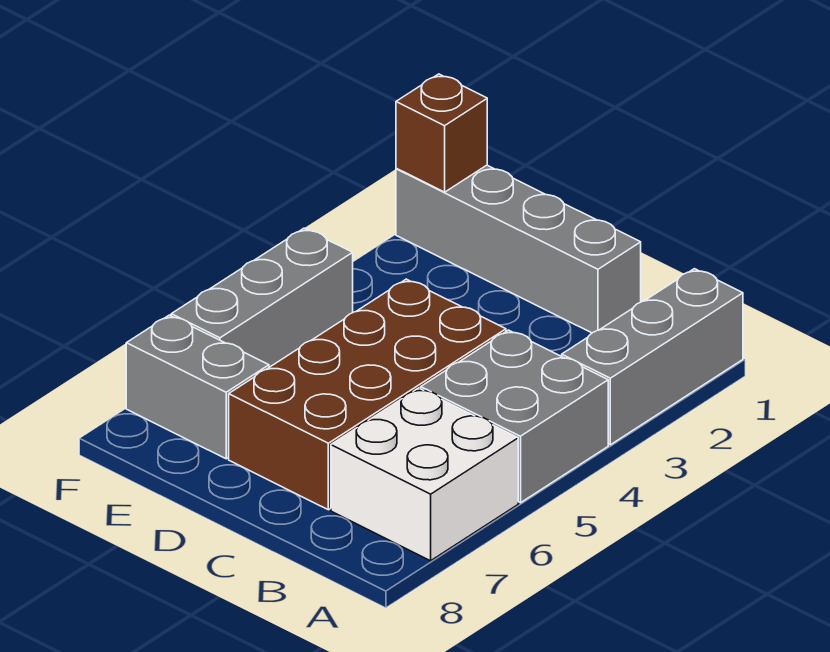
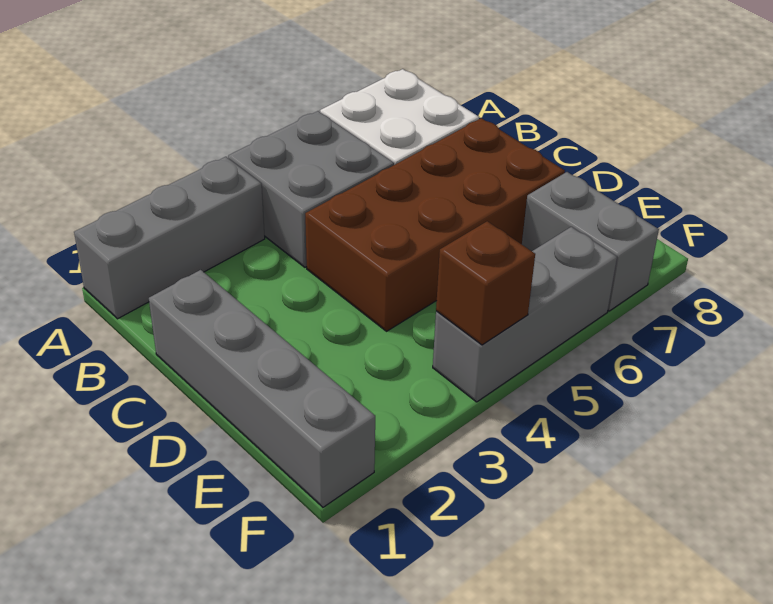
brown brick F1 level 2 -> brown brick F4 level 2

